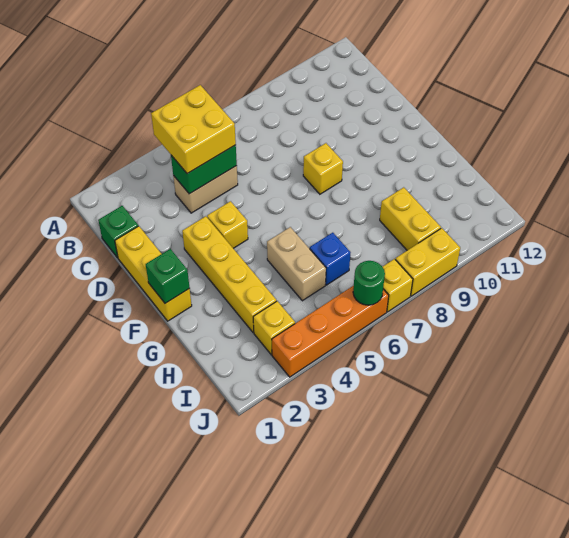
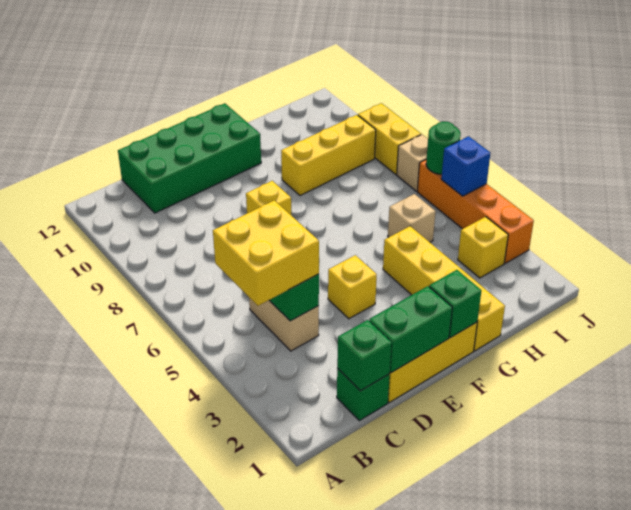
none -> green brick C1 level 2
none -> green brick C11:F12 level 1
none -> green brick D1:E1 level 2
yellow brick E3:H3 level 1 -> yellow brick G1:G4 level 1
tan brick G5:H5 level 1 -> tan brick H5 level 1
blue brick H6 level 1 -> blue brick J5 level 2
yellow brick H9:I9 level 1 -> yellow brick G9:I9 level 1
yellow brick J7 level 1 -> tan brick J7 level 1

